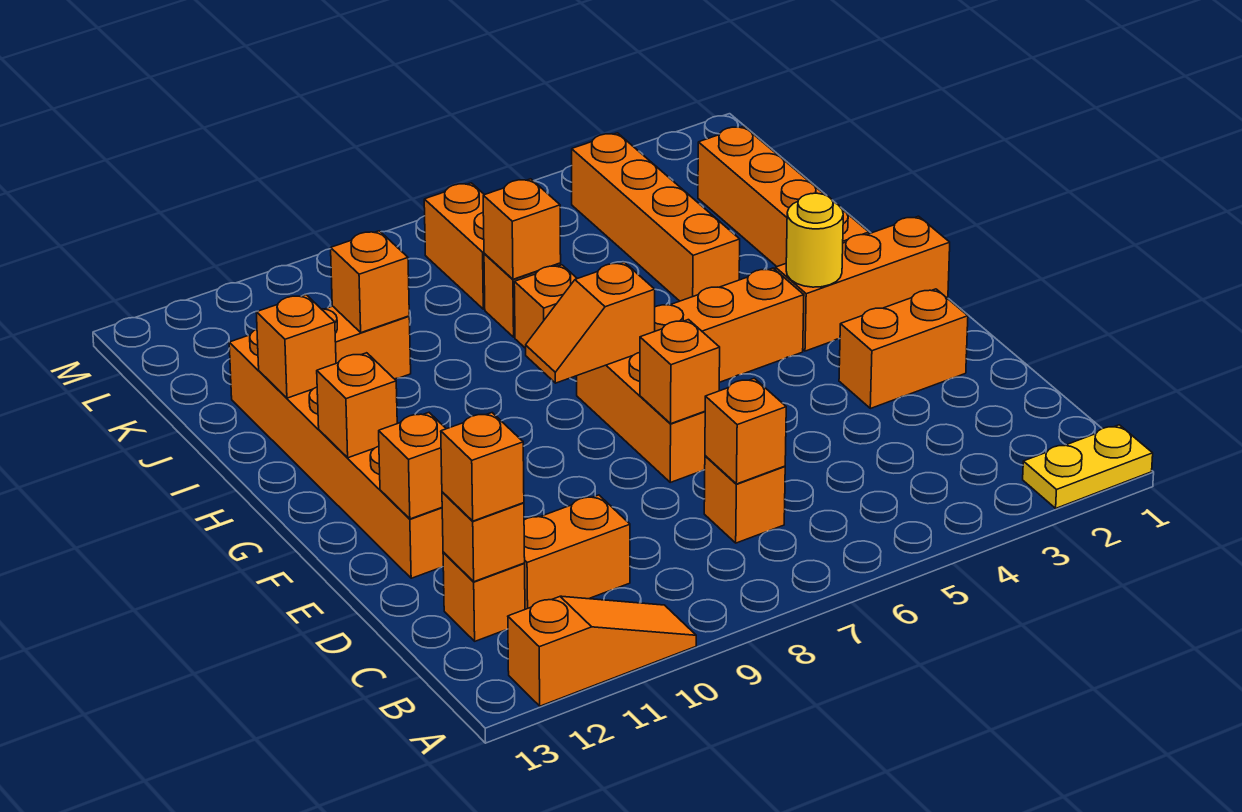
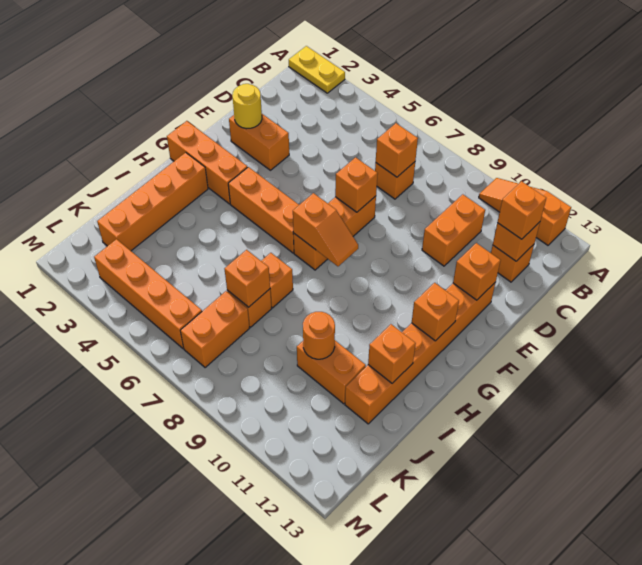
orange brick C10:C11 level 1 -> orange brick C10:D10 level 1
yellow round brick G3 level 2 -> yellow round brick E2 level 2
orange brick I4:L4 level 1 -> orange brick L3:L6 level 1
orange brick J10 level 2 -> orange round brick J10 level 2

